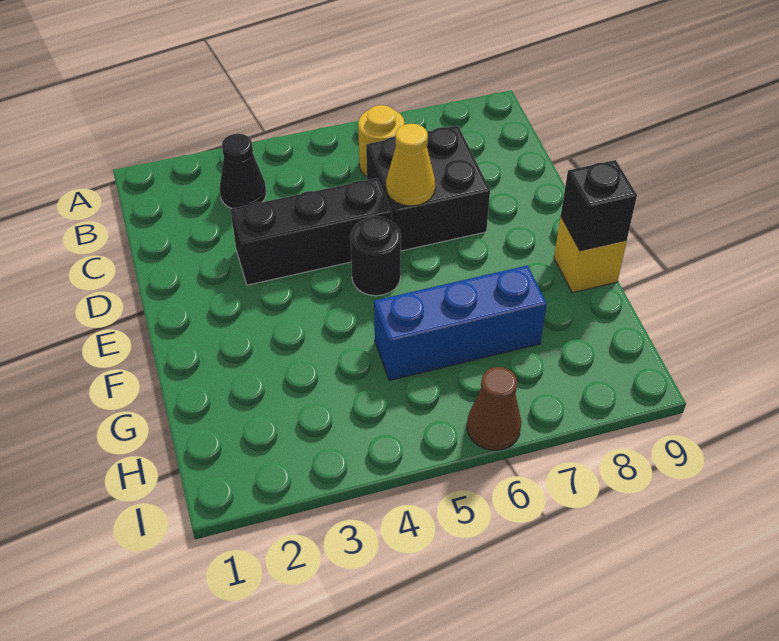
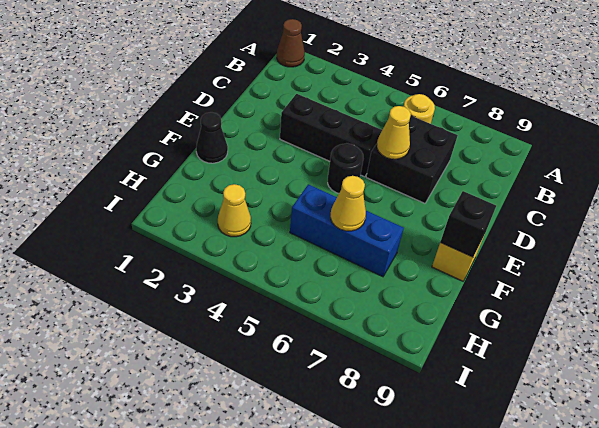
black cone B3 level 1 -> black cone F1 level 1
none -> yellow cone G6 level 2
none -> yellow cone H3 level 1
brown cone I6 level 1 -> brown cone A1 level 1

